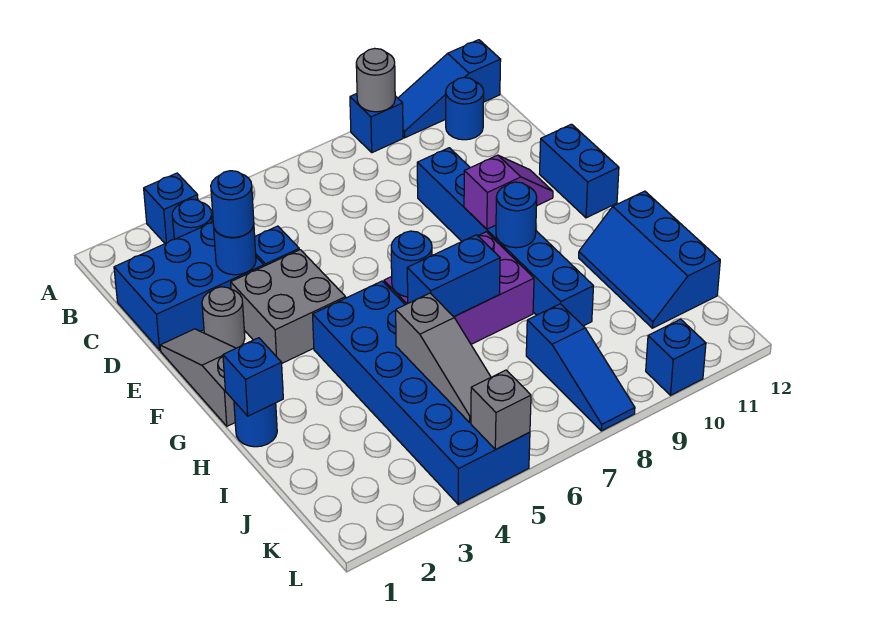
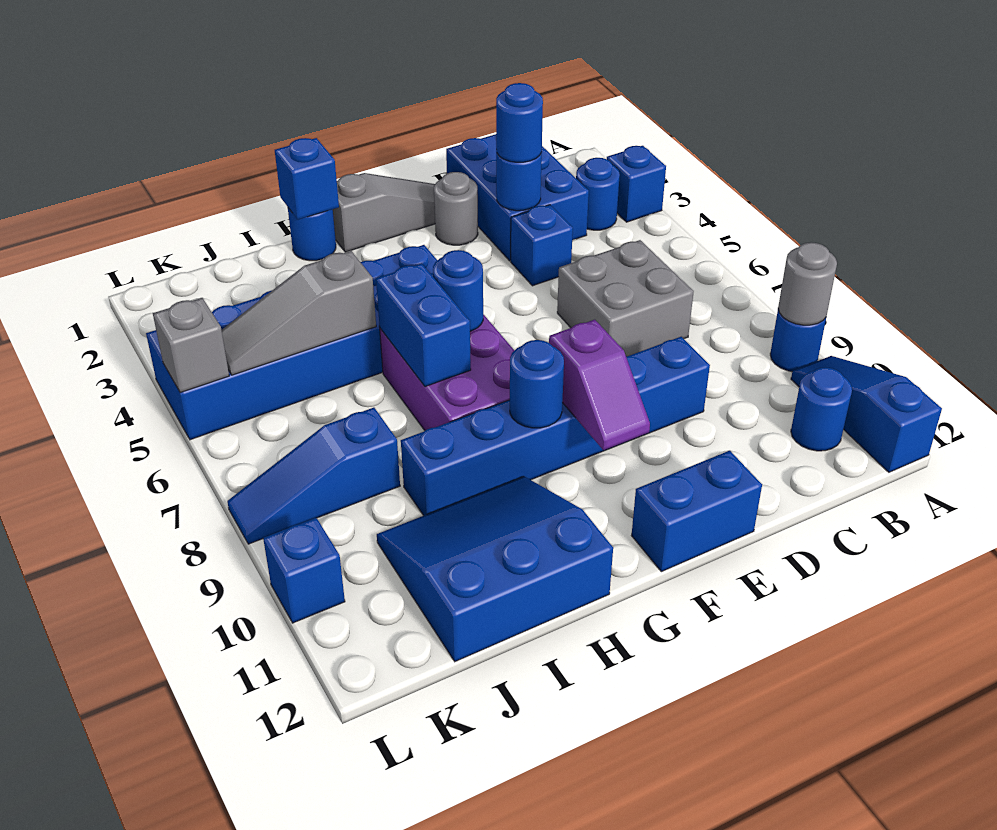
blue brick A9 level 1 -> blue round brick A9 level 1
grey brick E3:F4 level 1 -> grey brick C6:D7 level 1
blue slope H11:J12 level 1 top 12 -> blue slope H10:J12 level 1 top 12

